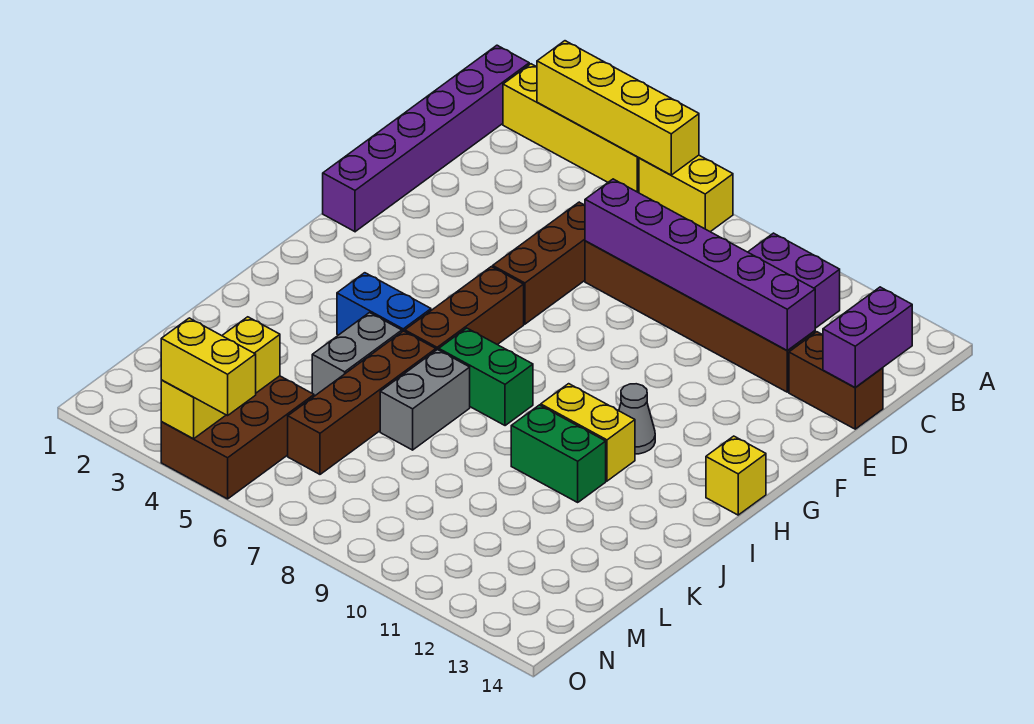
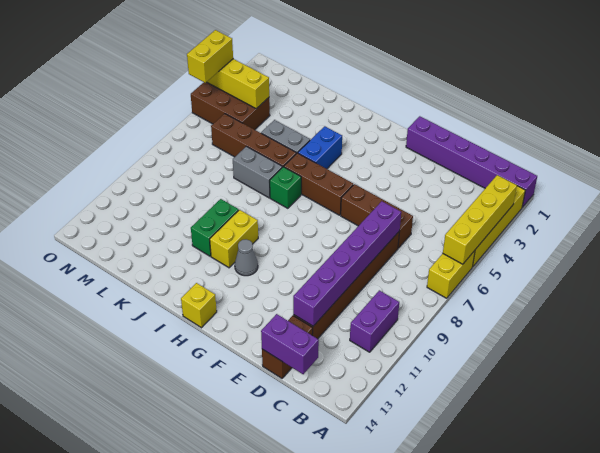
green brick I7:I8 level 1 -> green brick I7 level 1

